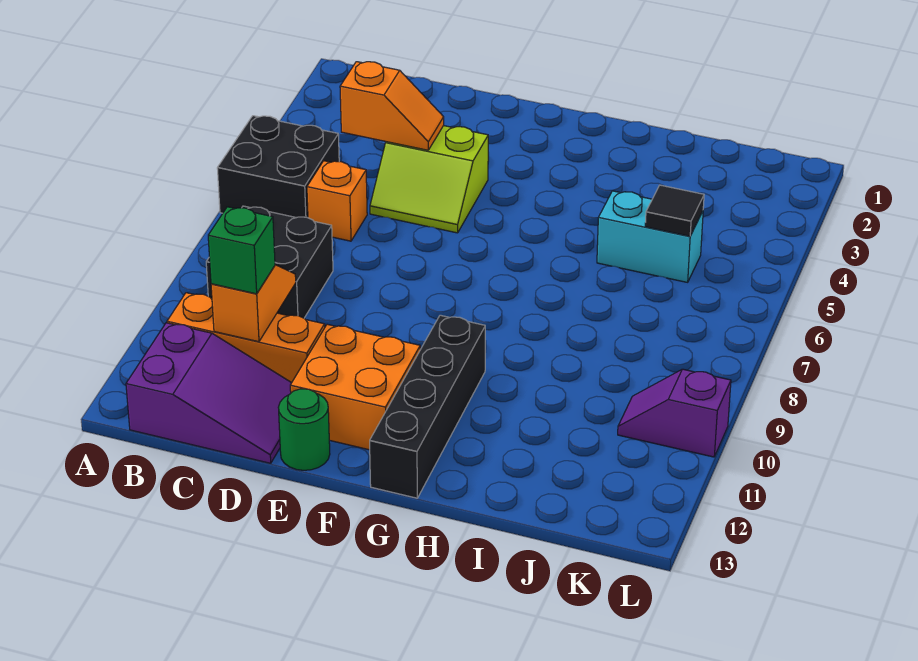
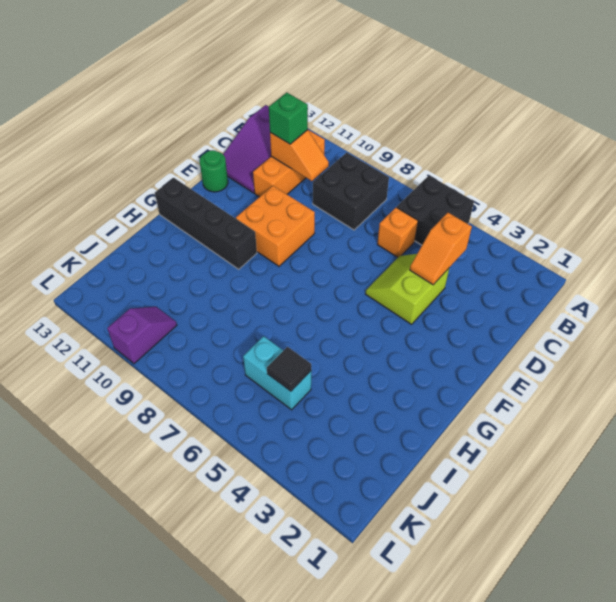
orange brick E11:F12 level 1 -> orange brick E9:F10 level 1
cyan brick I5:J5 level 1 -> cyan brick J5:J6 level 1

